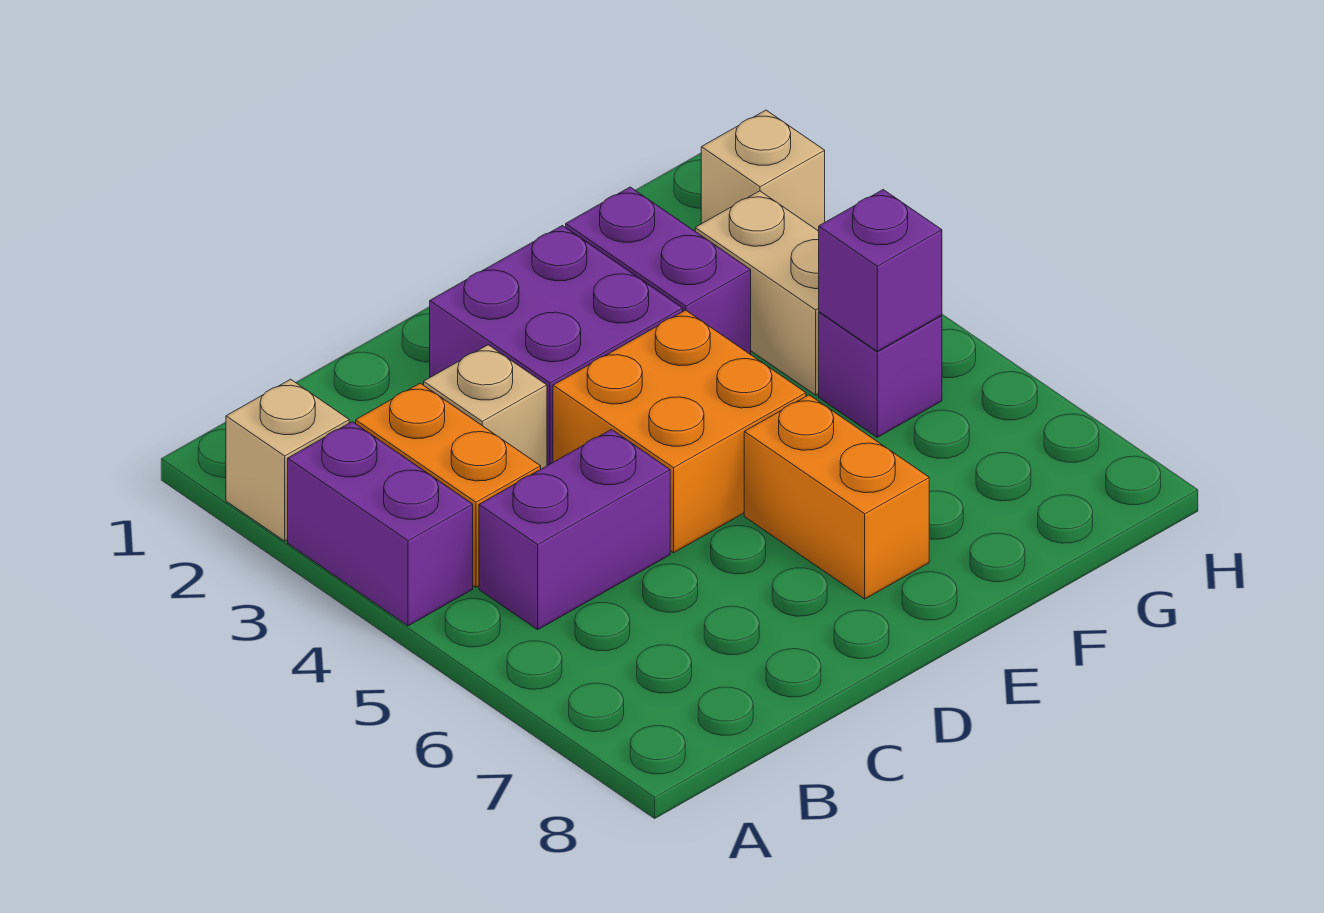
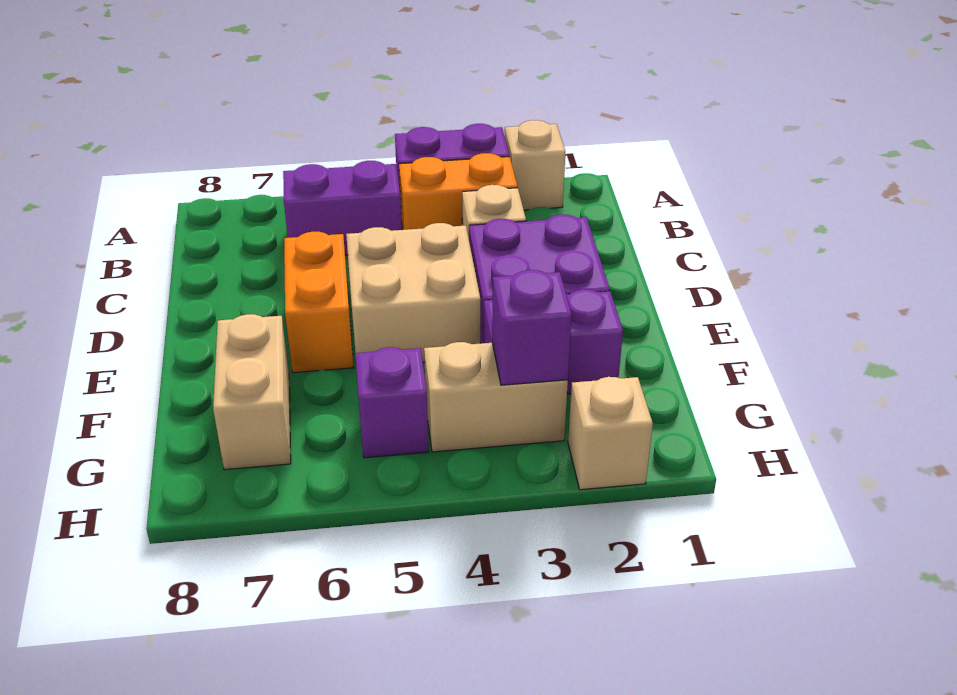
purple brick B5:C5 level 1 -> purple brick B5:B6 level 1
orange brick D4:E5 level 1 -> tan brick D4:E5 level 1
orange brick E6:E7 level 1 -> orange brick D6:E6 level 1
none -> tan brick F7:G7 level 1
purple brick G5 level 2 -> purple brick G3 level 2

